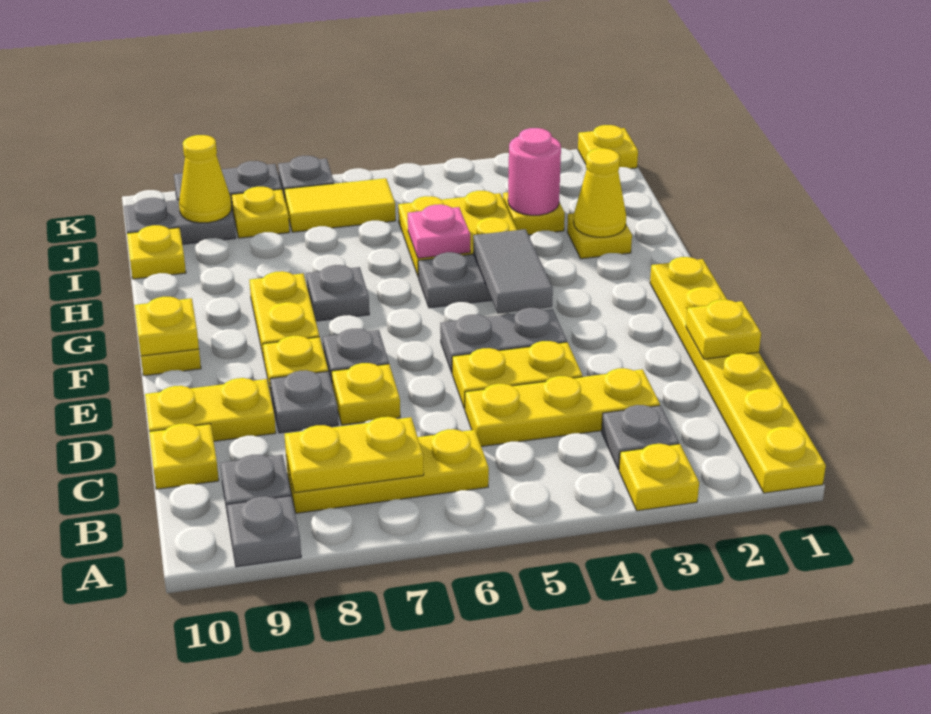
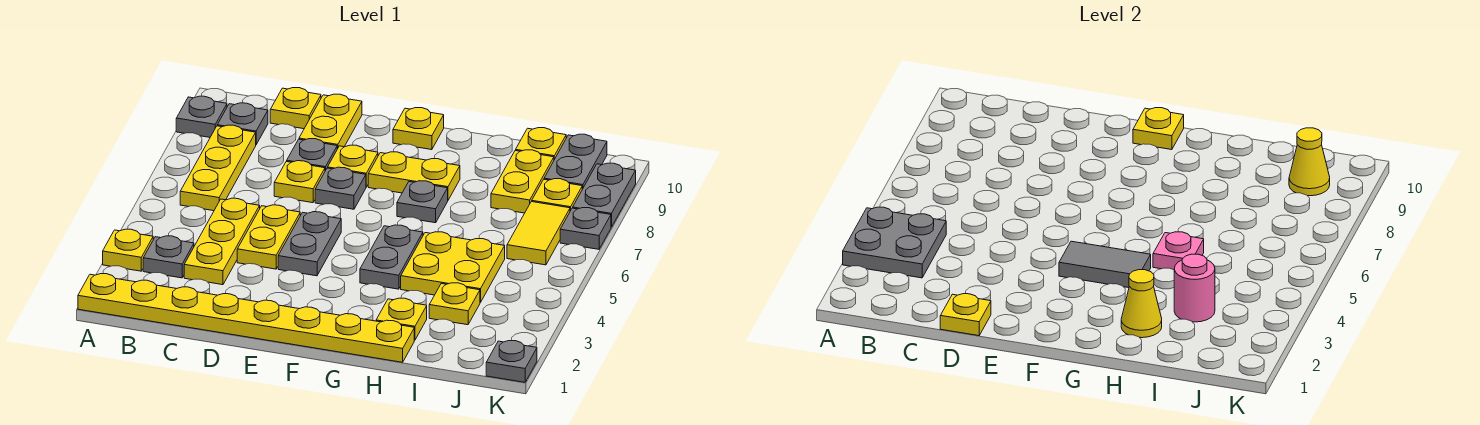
yellow plate A1:F1 level 1 -> yellow plate A1:H1 level 1
none -> grey plate A3:B4 level 2
yellow plate B7:B8 level 2 -> yellow plate I8:I9 level 1
yellow plate K1 level 1 -> grey plate K1 level 1

